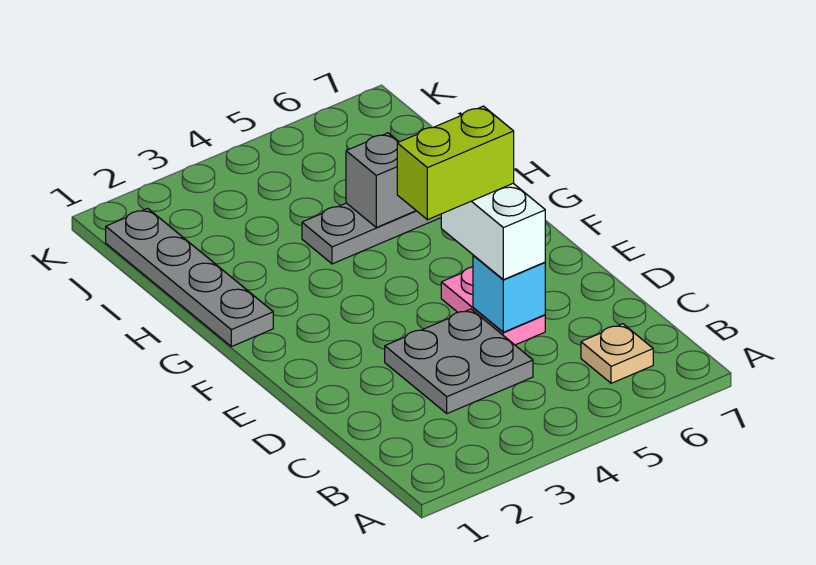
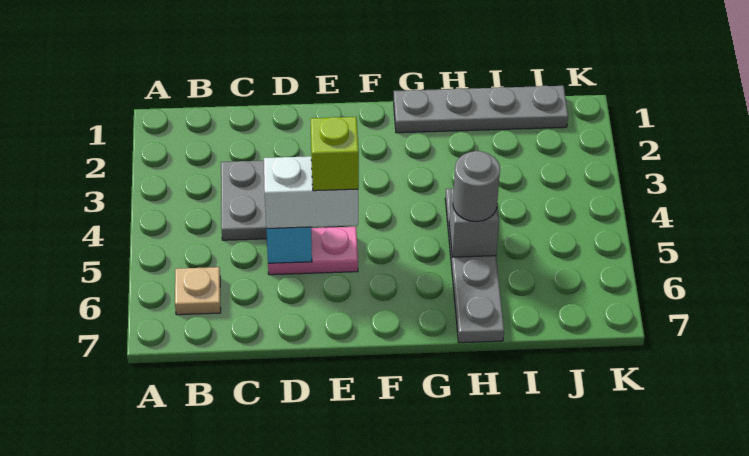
lime brick E4:E5 level 4 -> lime brick E5 level 4
none -> grey round brick H5 level 3

